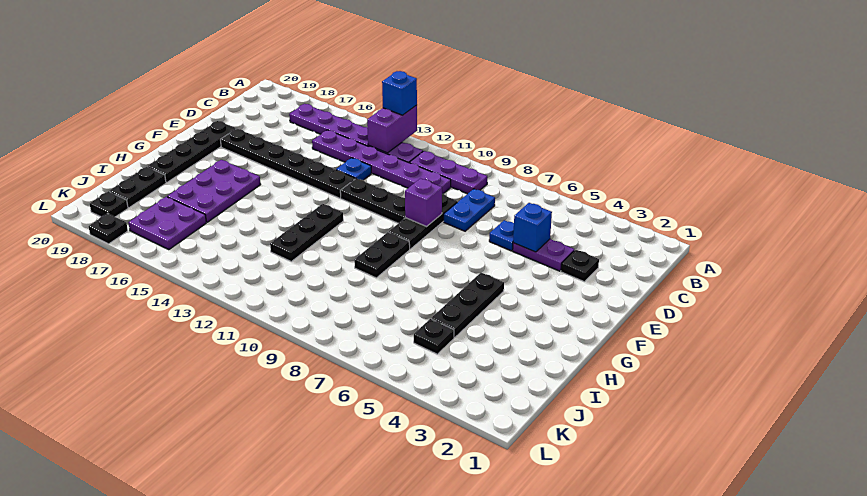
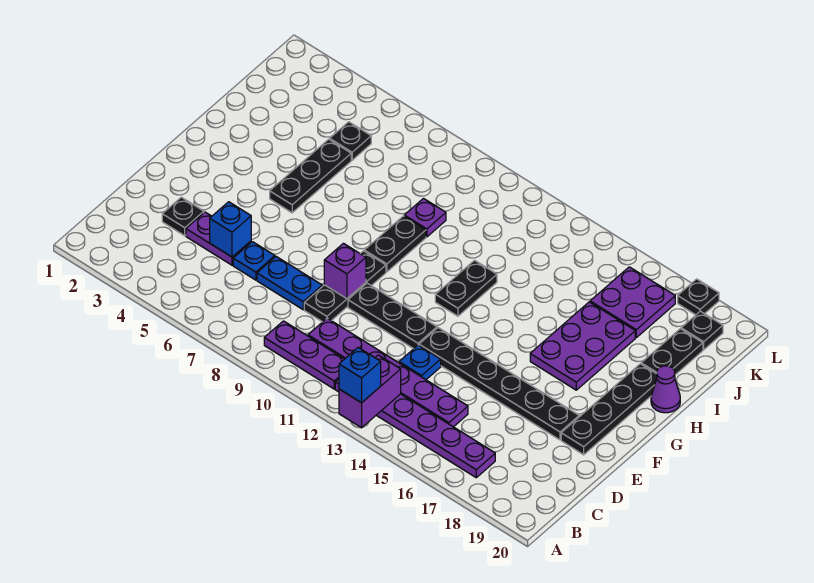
blue plate C8:D8 level 1 -> blue plate D7:D8 level 1
black plate G12:I12 level 1 -> black plate G12:H12 level 1
none -> purple cone H20 level 1
none -> purple plate I9 level 1

